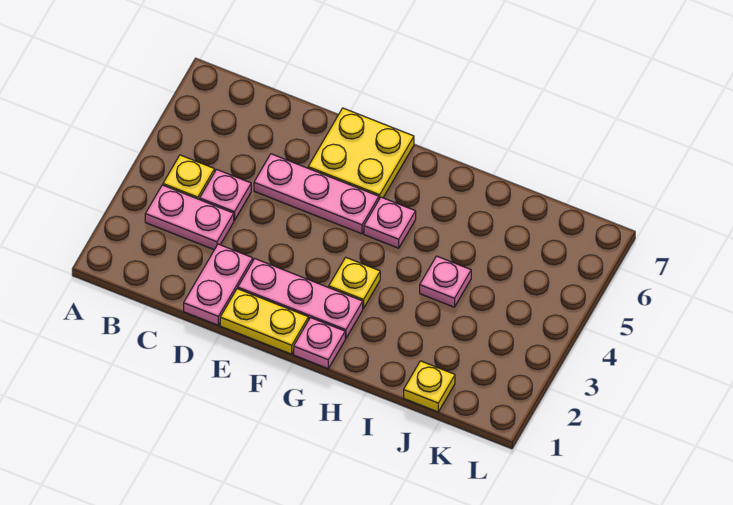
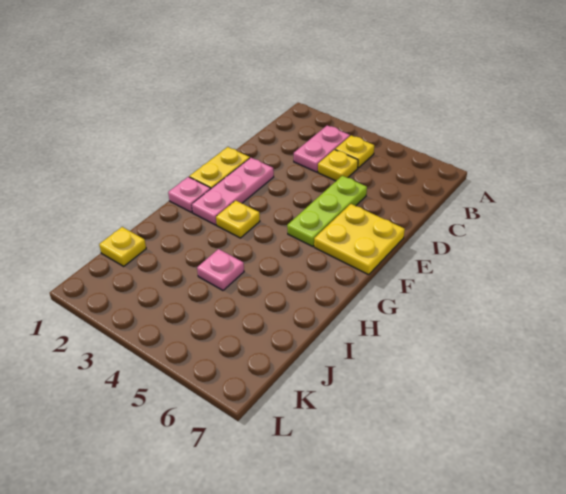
pink plate C4 level 1 -> yellow plate C4 level 1
pink plate D1:D2 level 1 -> none
pink plate D5:F5 level 1 -> lime plate D5:F5 level 1
pink plate G5 level 1 -> none

